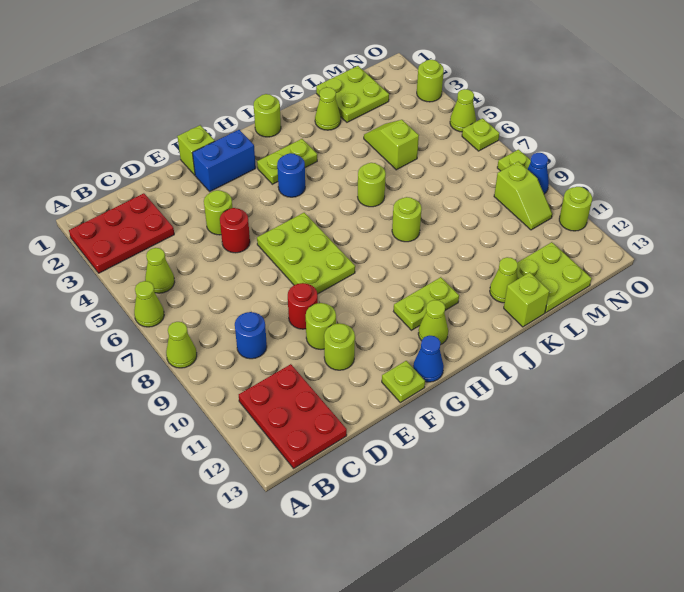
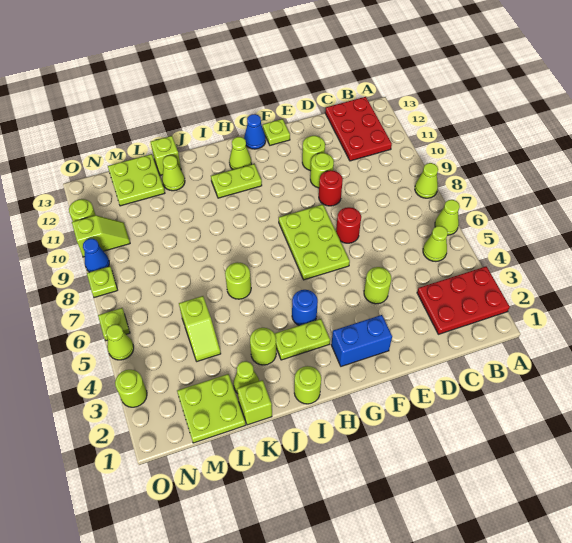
blue round brick C9 level 1 -> none
red round brick E5 level 1 -> red round brick E7 level 1
lime brick F1 level 1 -> lime brick K1 level 1
lime round brick J8 level 1 -> lime round brick J3 level 1
lime slope N9:N10 level 1 top 9 -> lime slope N10:O10 level 1 top O

